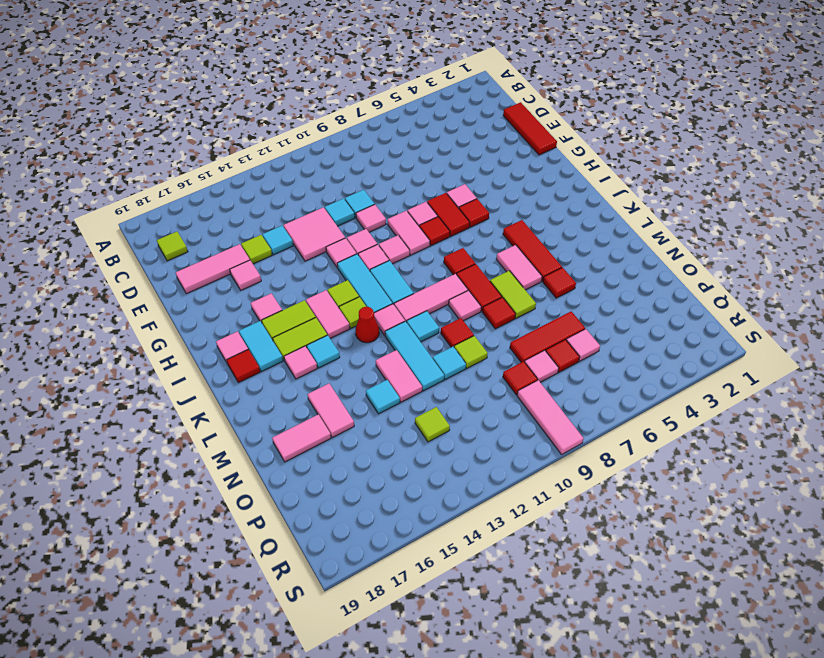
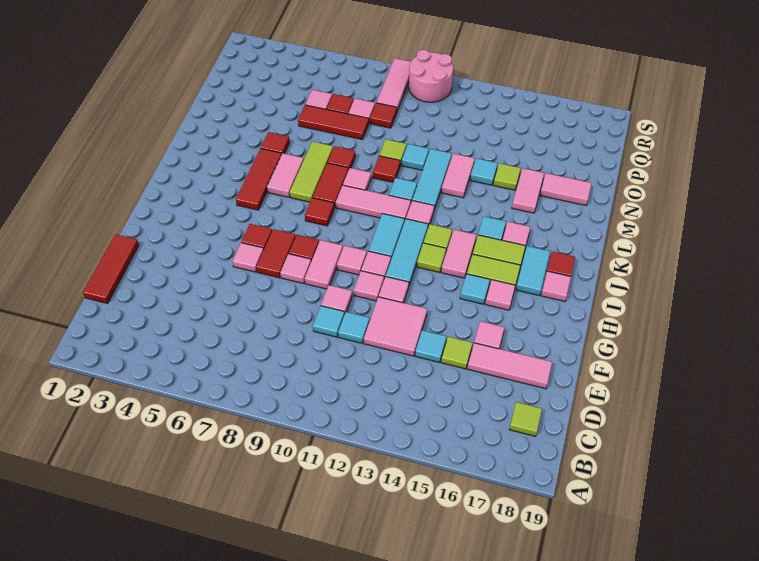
none -> cyan tile H15 level 1
red cone K13 level 1 -> none
lime tile L7:M7 level 1 -> lime tile K7:M7 level 1
lime tile P13 level 1 -> lime tile N15 level 1
none -> pink round brick R10:S11 level 1

